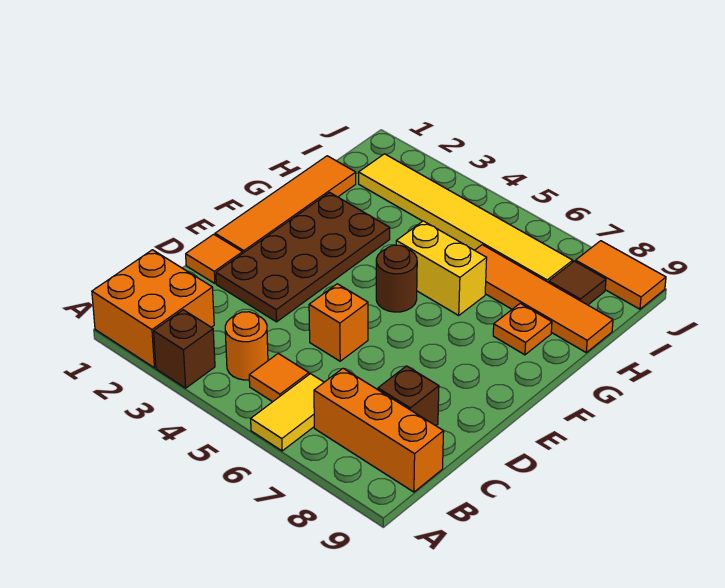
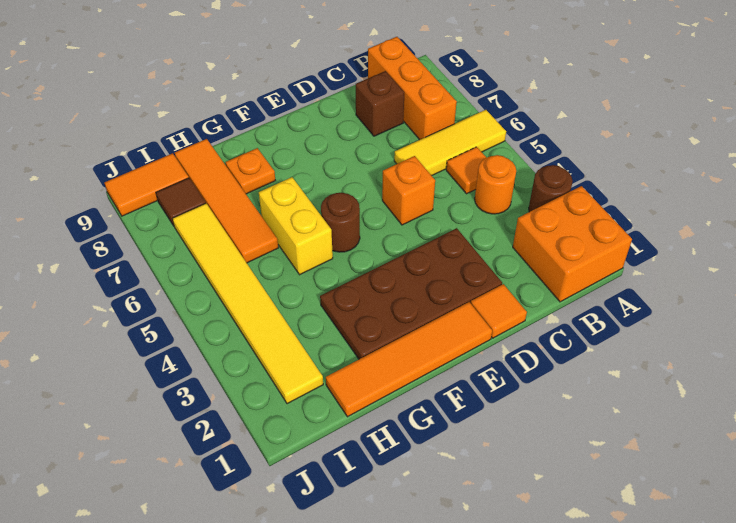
brown brick A3 level 1 -> brown round brick A3 level 1
yellow tile A6:B6 level 1 -> yellow tile A6:C6 level 1
orange tile J8:J9 level 1 -> orange tile I9:J9 level 1

